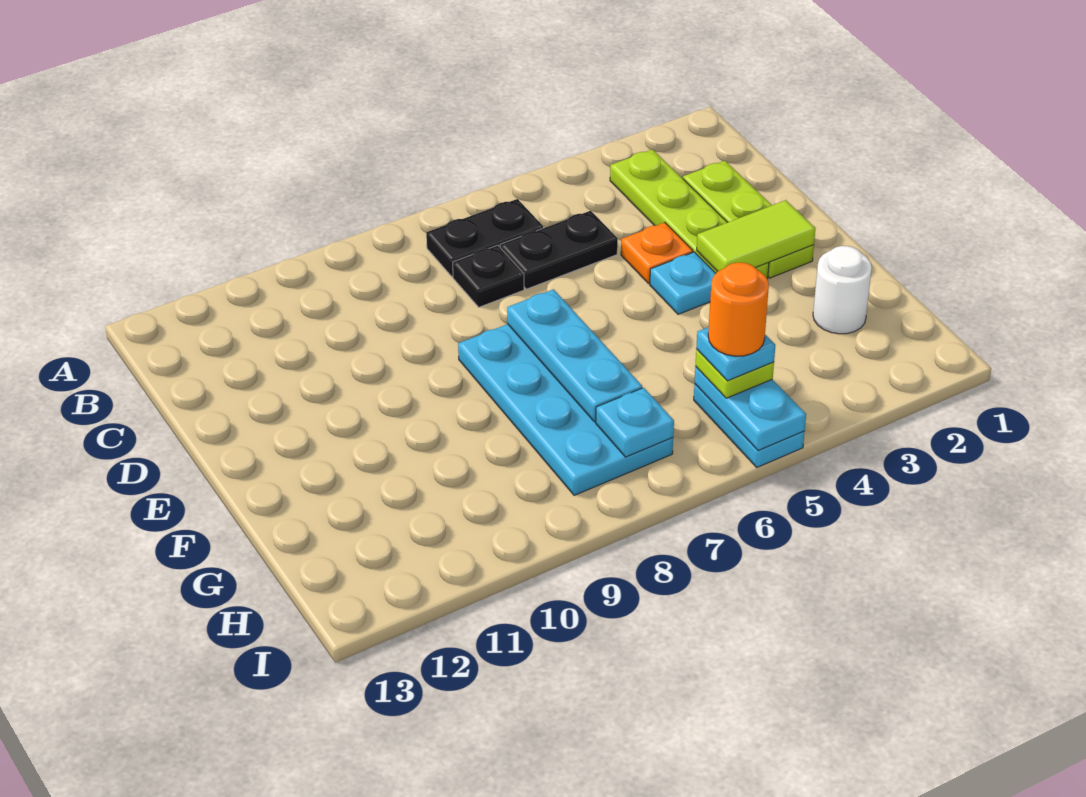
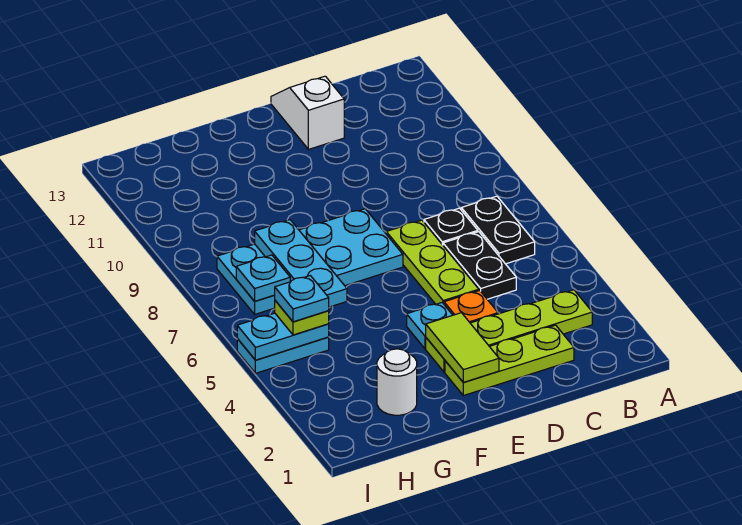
none -> lime plate D5:D7 level 1
none -> white slope D12:D13 level 1 top 12
cyan plate E7:G7 level 2 -> cyan plate G6:G8 level 2
orange round brick H5 level 5 -> none

